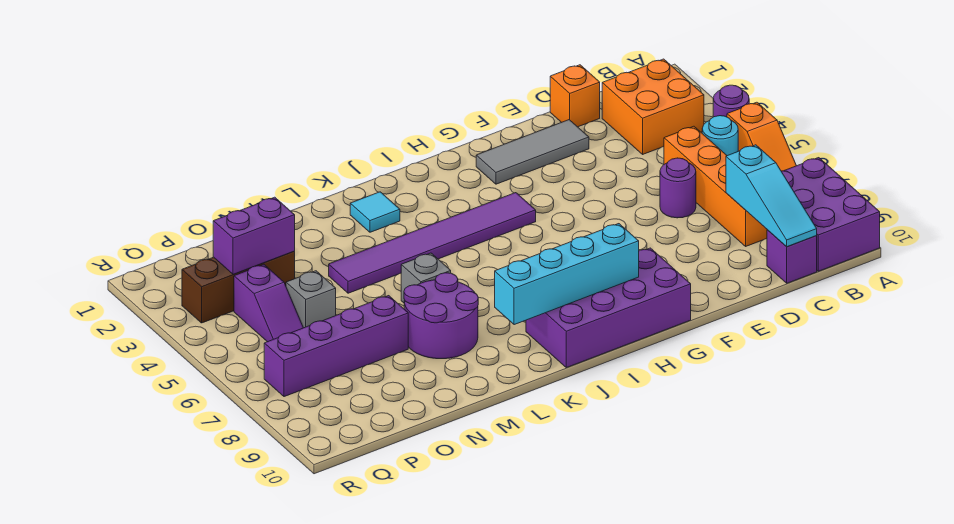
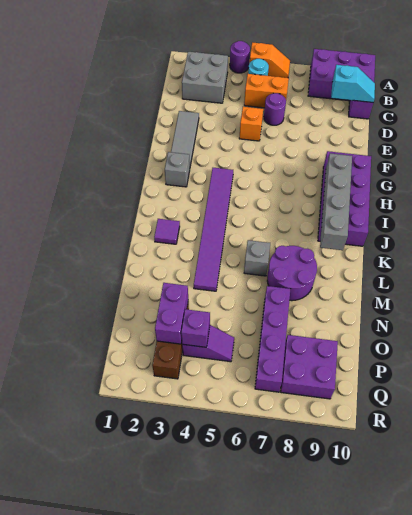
orange brick B2:C3 level 1 -> grey brick B2:C3 level 1
orange brick C5:C8 level 1 -> orange brick C5:C6 level 1
cyan slope C8:C10 level 2 top 8 -> cyan slope C9:C10 level 2 top 9
orange brick D1 level 1 -> orange brick E5 level 1
cyan brick H9:K9 level 2 -> grey brick H9:K9 level 2
cyan tile K2 level 1 -> purple tile K2 level 1
grey brick O5 level 1 -> grey brick H2 level 1
none -> purple brick P4 level 2
none -> purple brick P8:Q9 level 1

